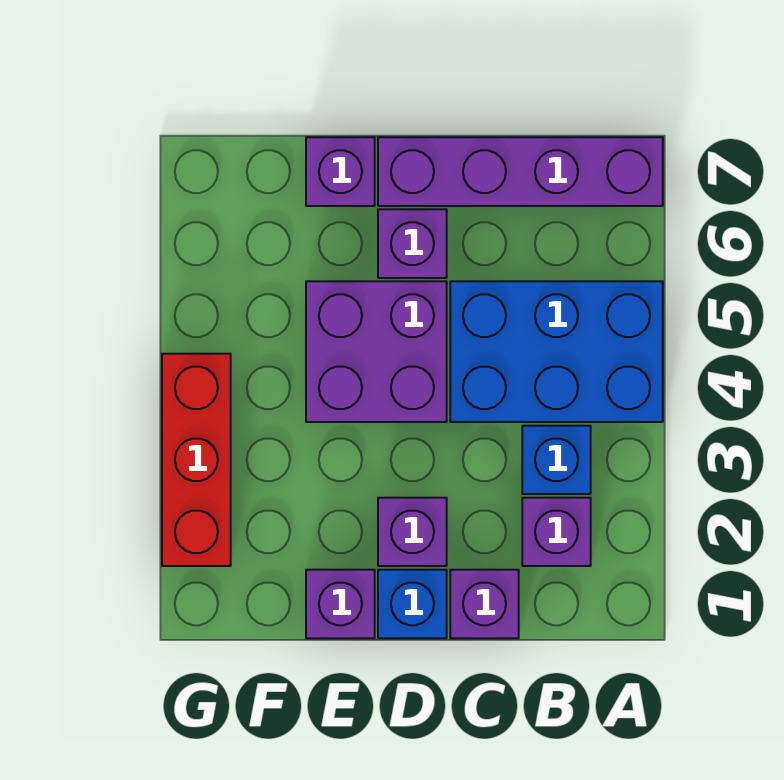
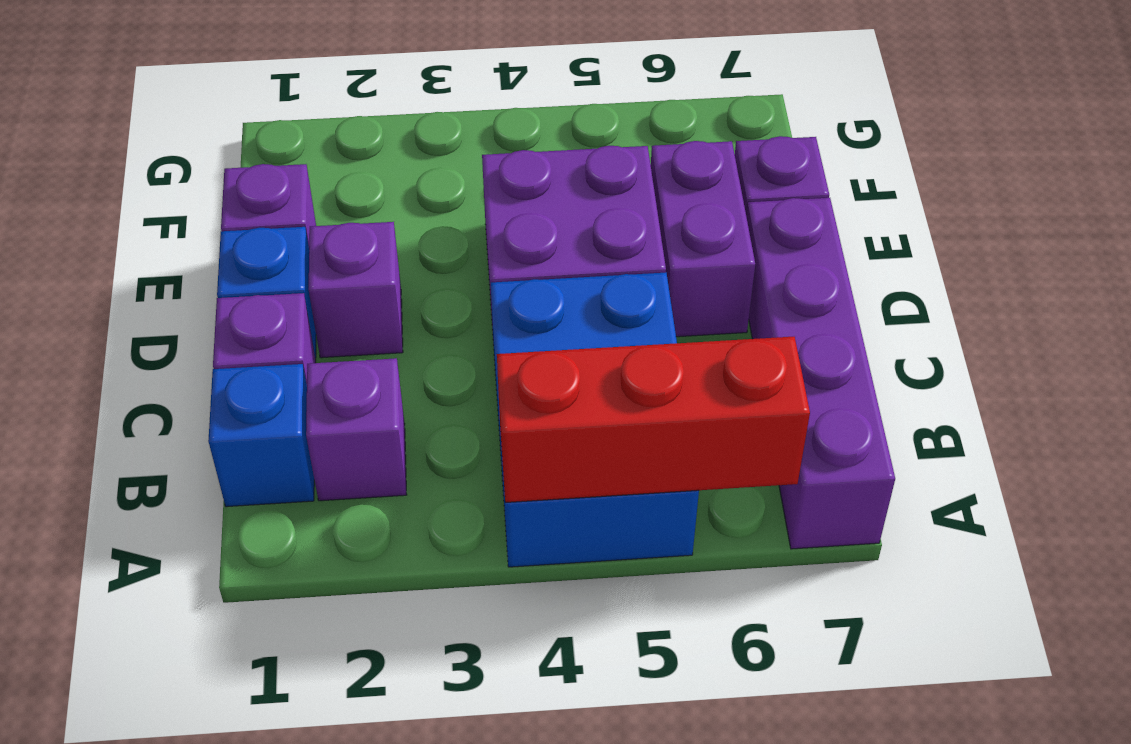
blue brick B3 level 1 -> blue brick B1 level 1
purple brick D6 level 1 -> purple brick D6:E6 level 1
red brick G2:G4 level 1 -> red brick A4:A6 level 2

